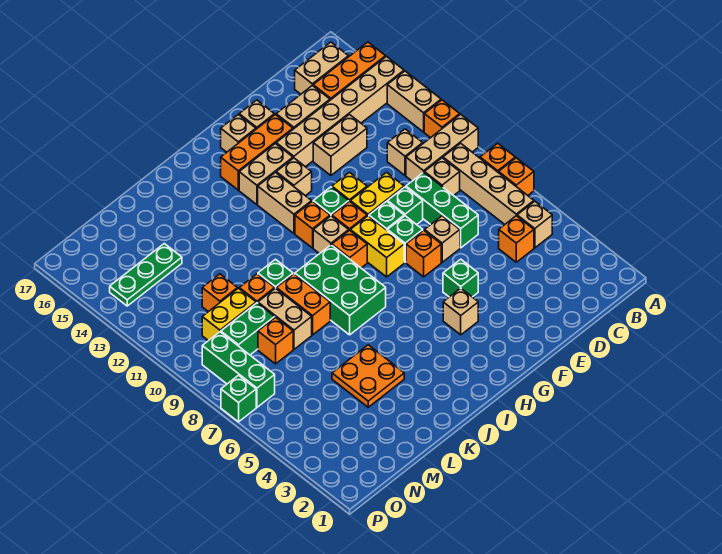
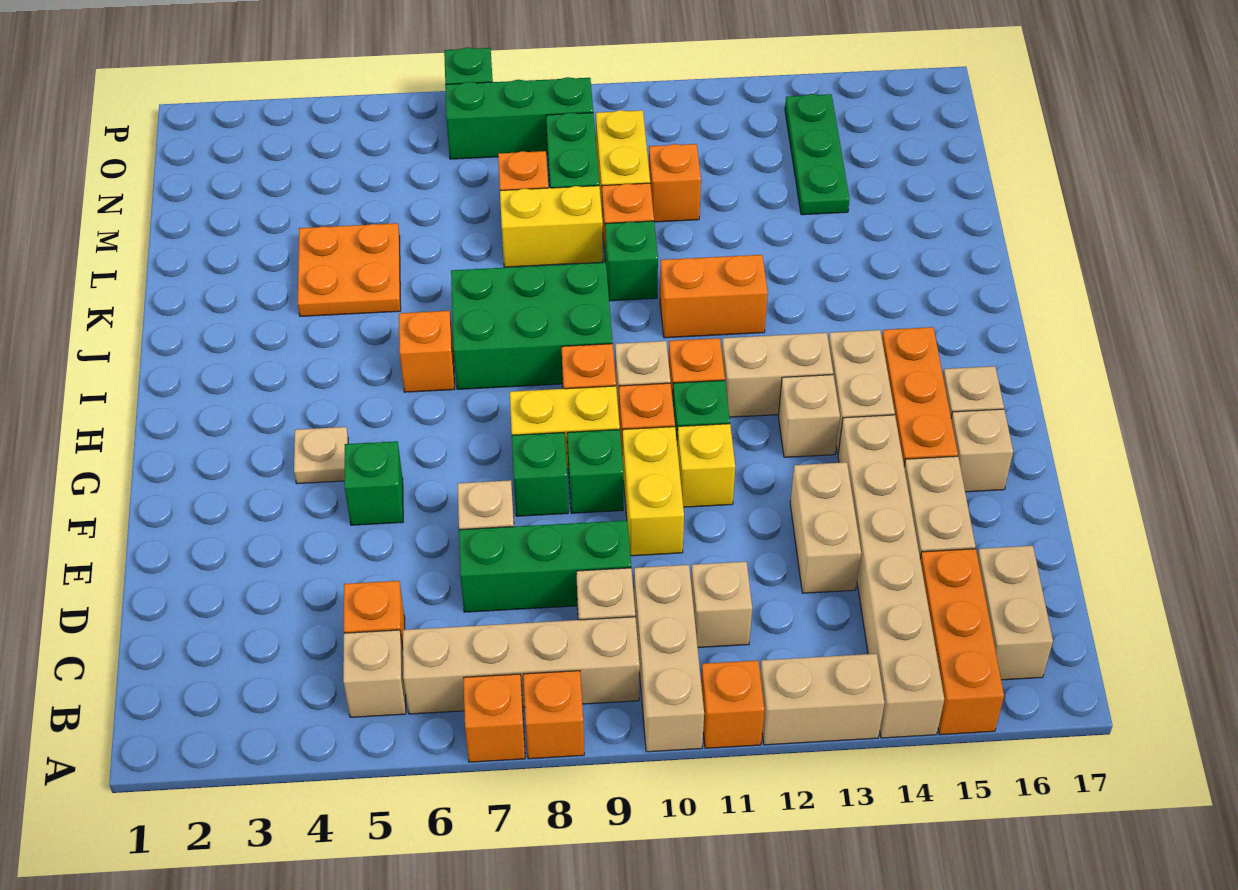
green brick E9 level 1 -> none
orange brick F7 level 1 -> orange brick I6 level 1
tan brick G4 level 1 -> tan plate G4 level 1
orange brick K8:K9 level 1 -> orange brick J11:J12 level 1
tan brick L8:L9 level 1 -> yellow brick L8:L9 level 1

